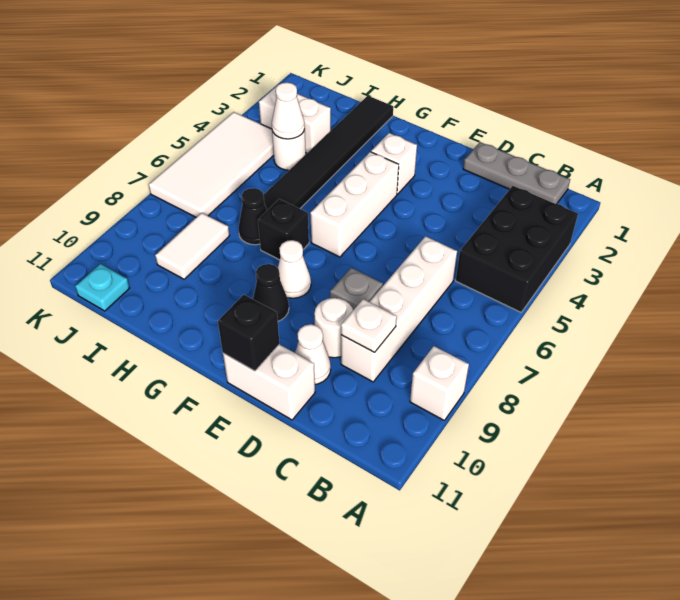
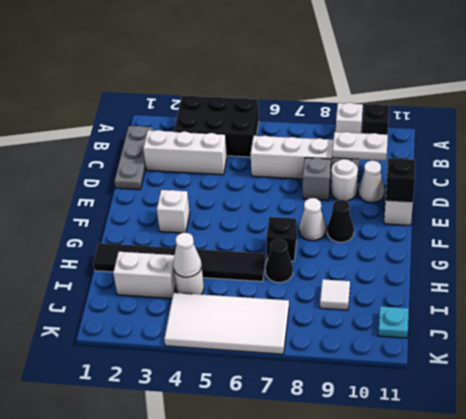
none -> black brick A10 level 1
white plate C9 level 2 -> white plate C9:C10 level 2
white brick F4:F6 level 1 -> white brick C2:C4 level 1
white brick I3:J3 level 1 -> white brick I2:I3 level 1
white tile I8:I9 level 1 -> white tile I9 level 1

